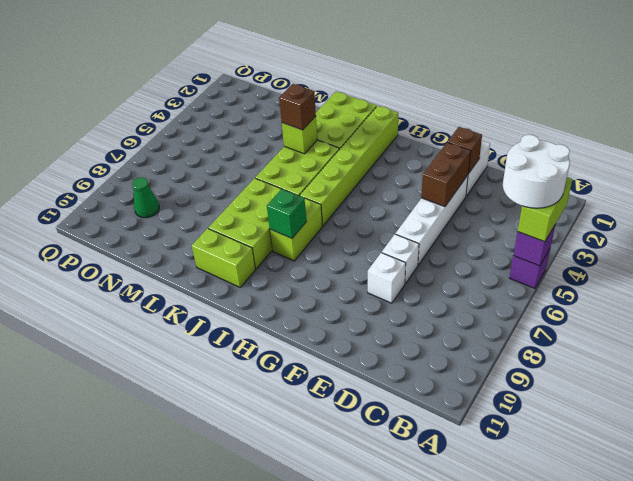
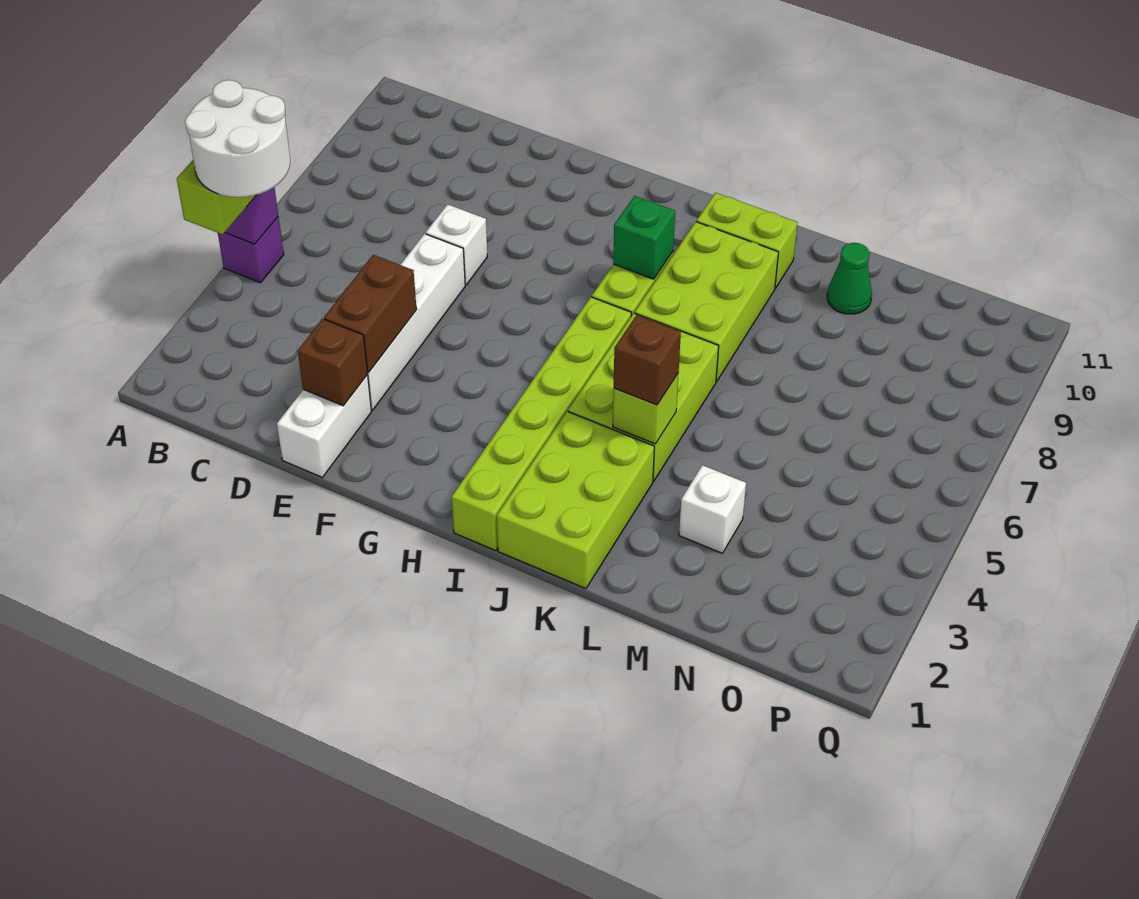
white brick E8 level 1 -> white brick M3 level 1
green cone O9 level 1 -> green cone M10 level 1

